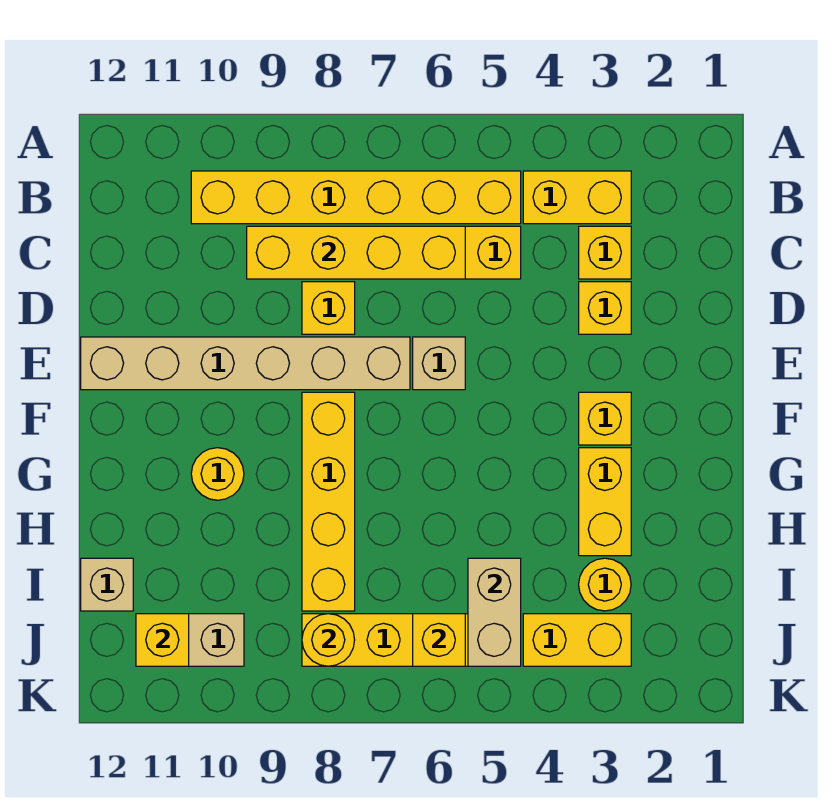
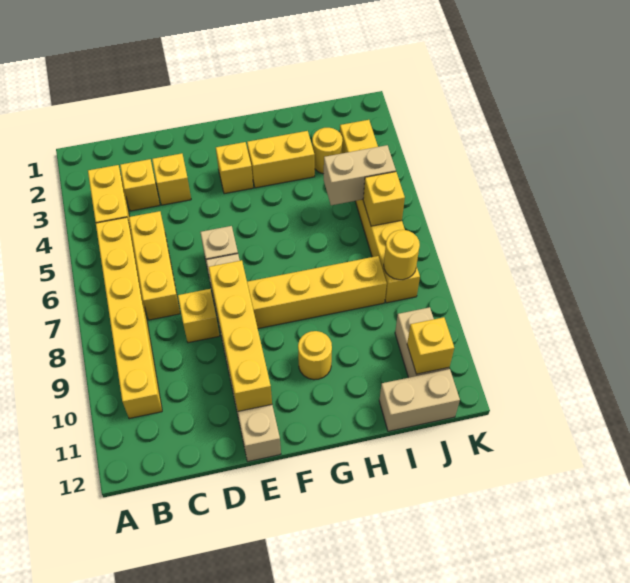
yellow brick C6:C9 level 2 -> yellow brick E8:E11 level 2
tan brick I12 level 1 -> tan brick I12:J12 level 1

